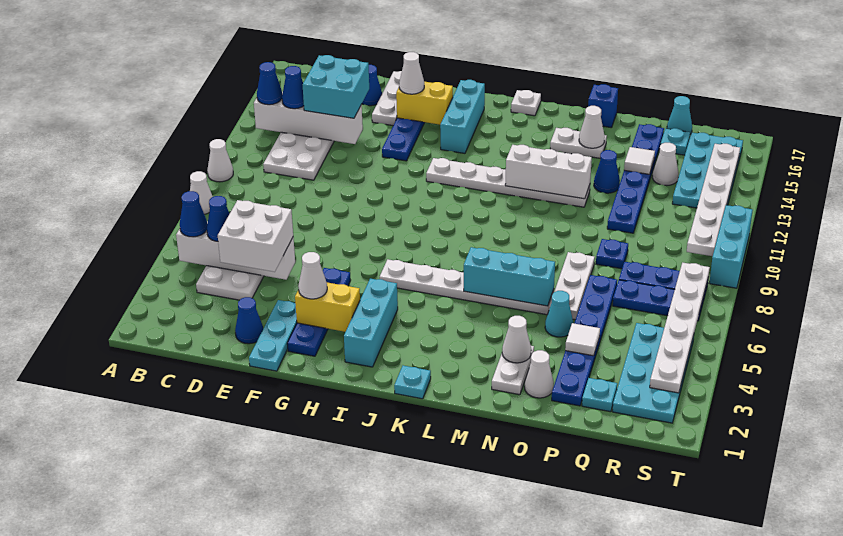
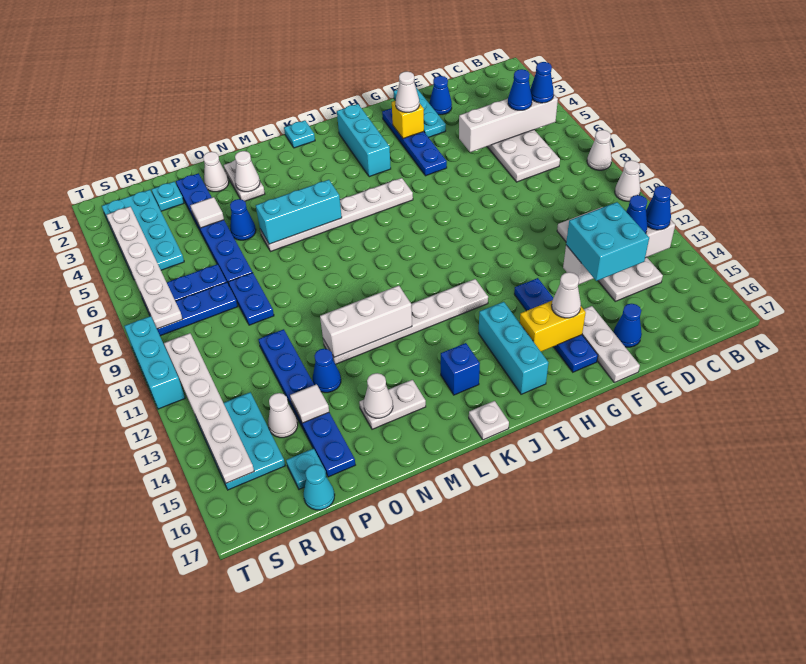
white brick D4:E5 level 3 -> none
yellow brick G3:H3 level 2 -> yellow brick G3 level 2
blue brick N17 level 1 -> blue brick K15 level 1
cyan cone O5 level 1 -> blue cone O5 level 1
white plate O6:O8 level 1 -> none
blue plate P9 level 1 -> blue plate P8:P9 level 1
cyan plate R13:S16 level 1 -> cyan plate R13:S15 level 1

